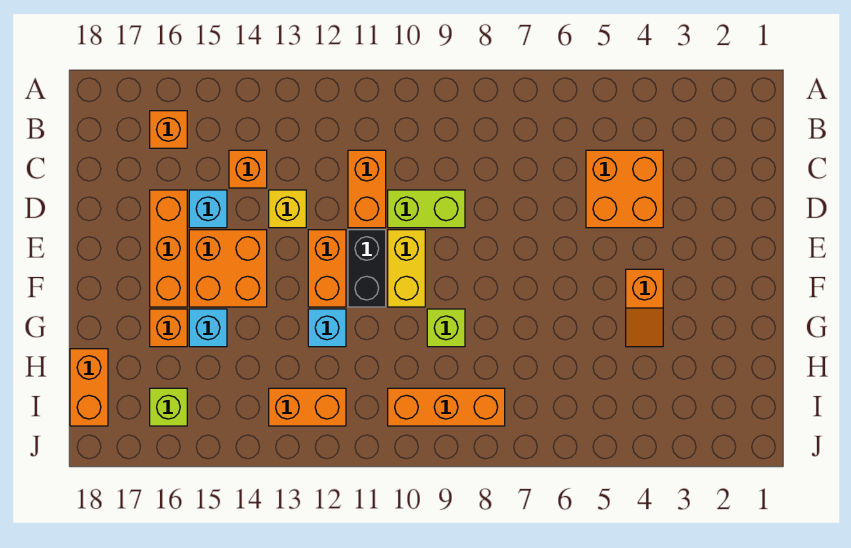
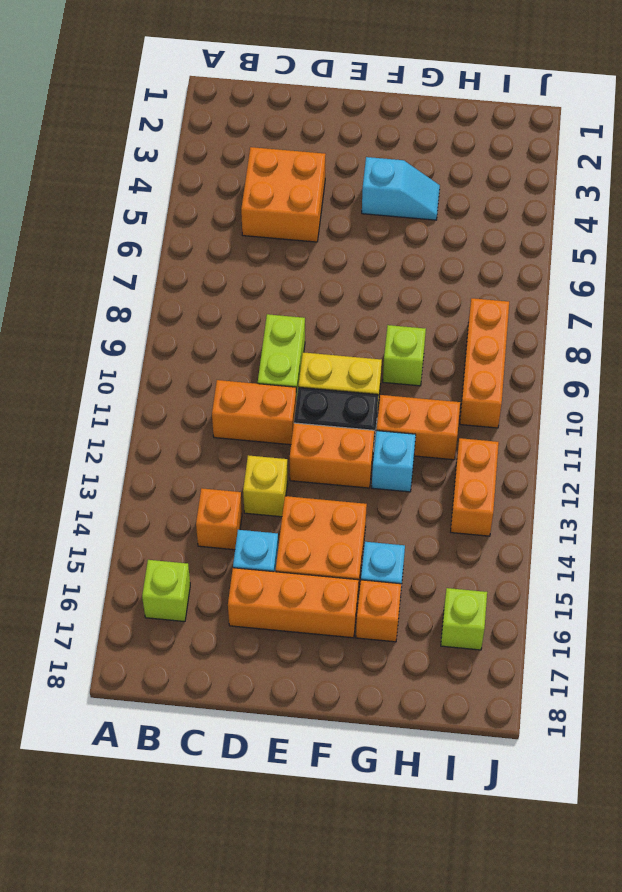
orange brick B16 level 1 -> lime brick B16 level 1
orange slope F4:G4 level 1 top F -> cyan slope F4:G4 level 1 top F
orange brick H18:I18 level 1 -> orange brick G11:H11 level 1

